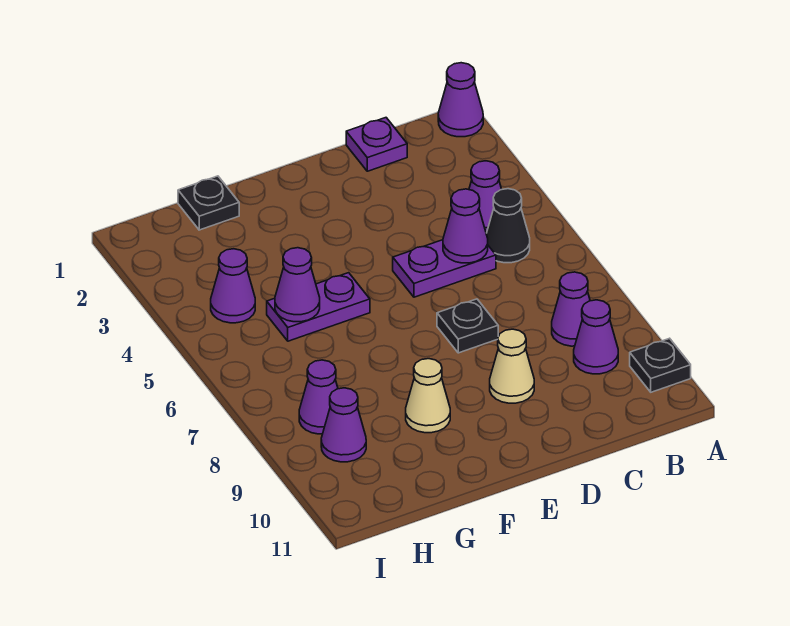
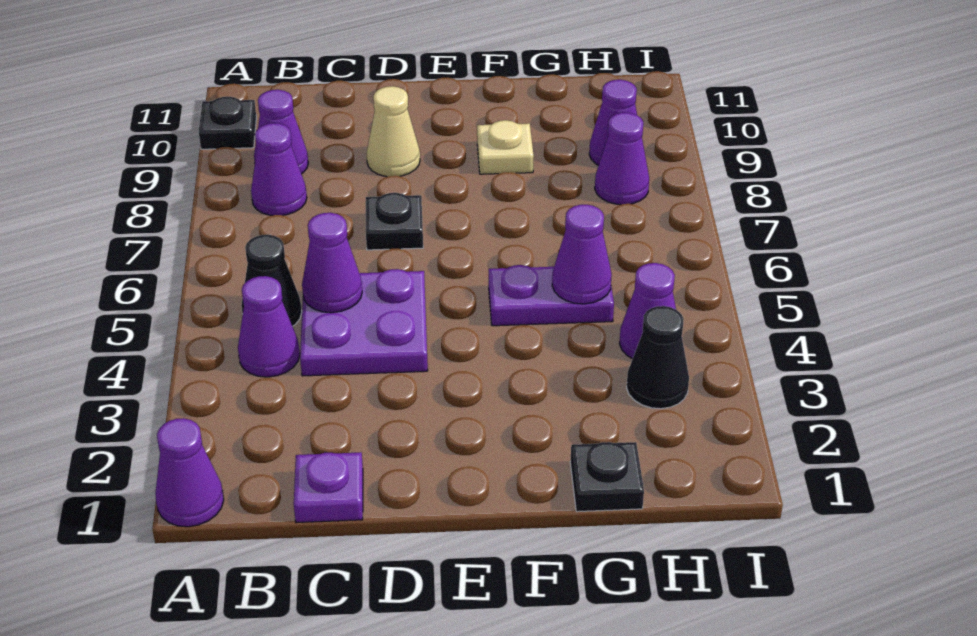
purple plate C5:D5 level 1 -> purple plate C4:D5 level 1
tan cone F9 level 1 -> tan plate F9 level 1
none -> black cone H3 level 1

